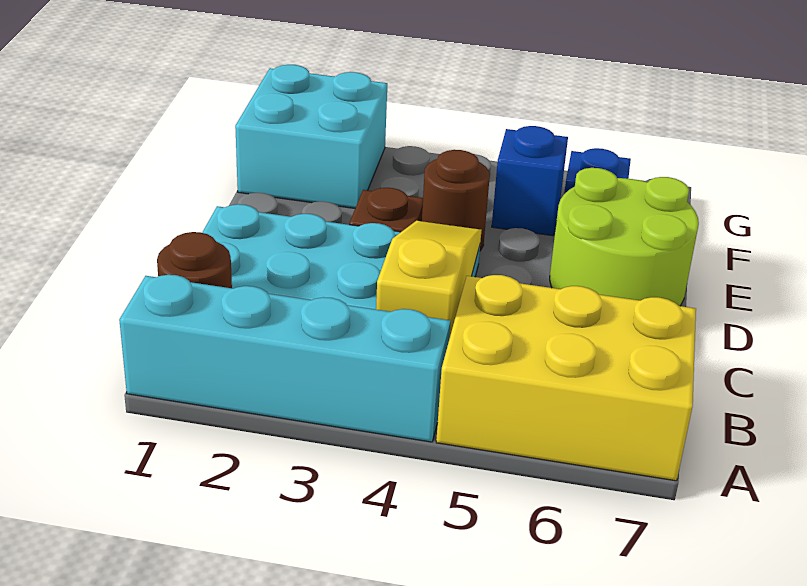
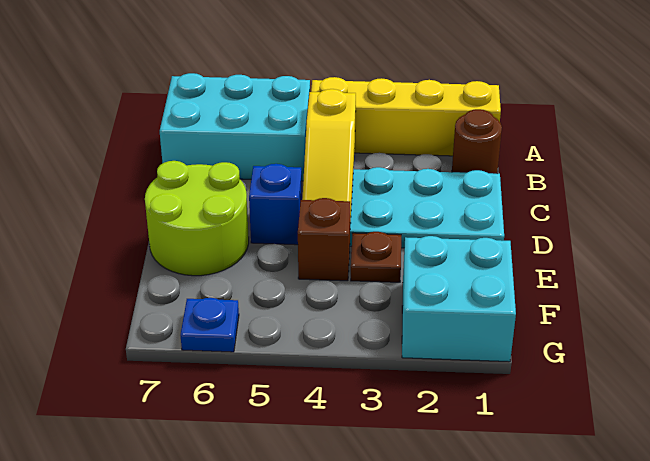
cyan brick A1:A4 level 1 -> yellow brick A1:A4 level 1
yellow brick A5:B7 level 1 -> cyan brick A5:B7 level 1
brown round brick E4 level 1 -> brown brick E4 level 1
blue brick F5 level 1 -> blue brick D5 level 1

